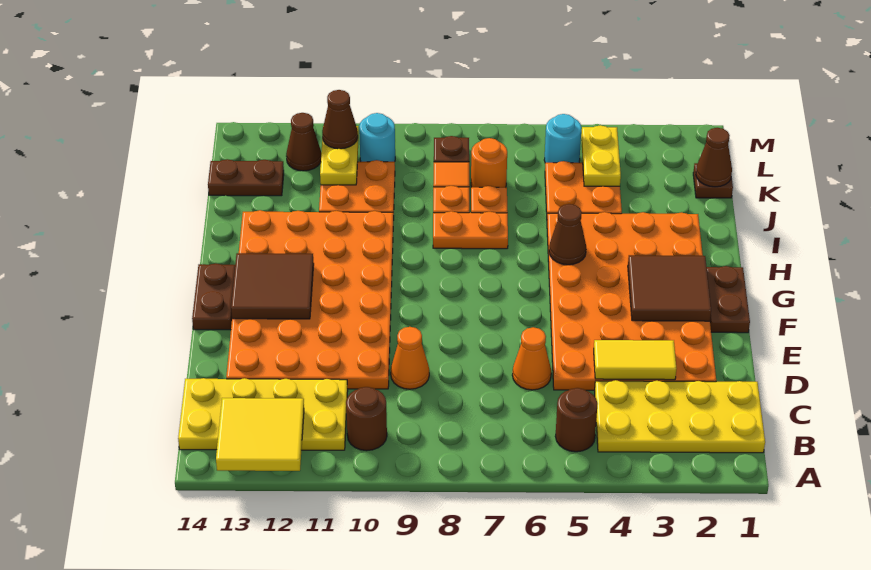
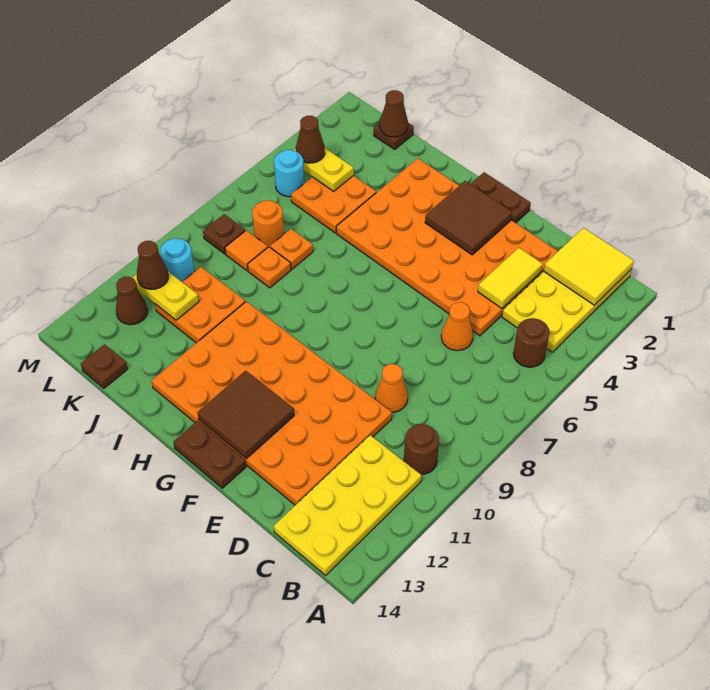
yellow tile A12:B13 level 2 -> yellow tile B1:C2 level 2
brown cone H5 level 2 -> brown cone L4 level 3
orange plate I7:I8 level 1 -> none
brown plate K13:K14 level 1 -> brown plate K14 level 1

